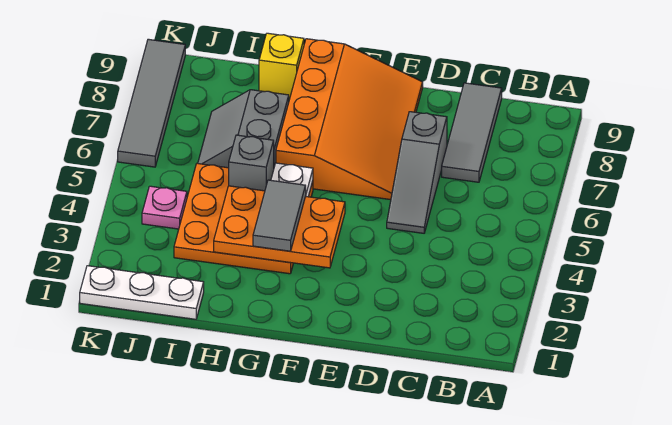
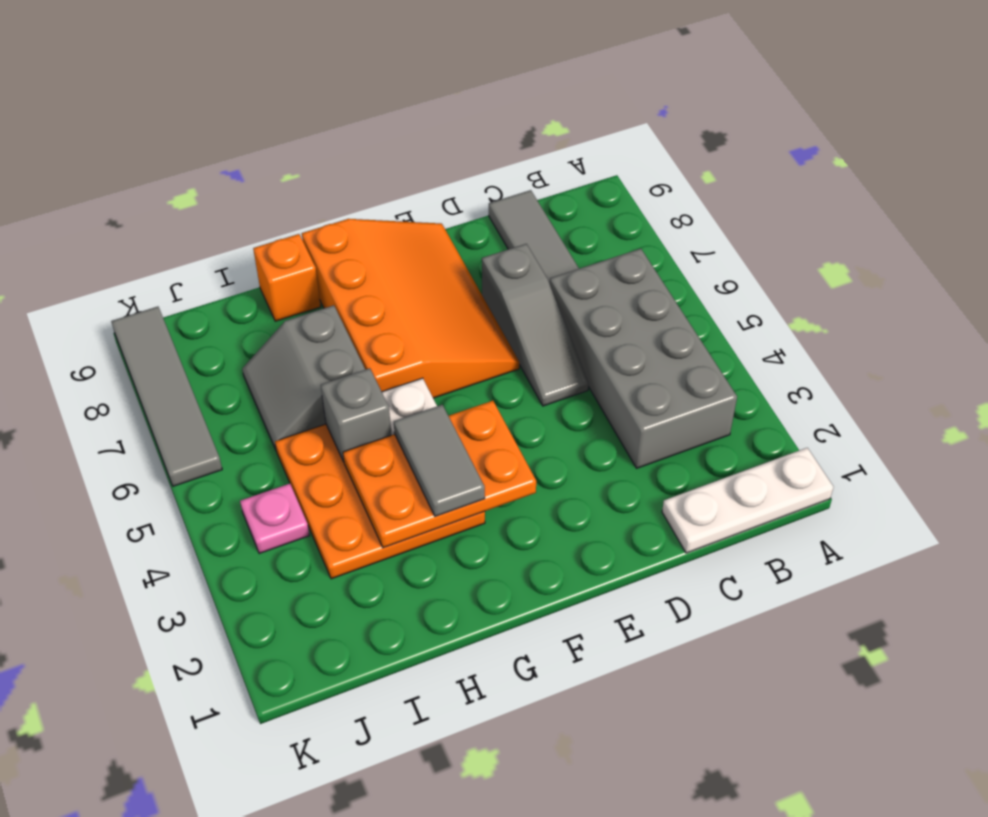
none -> grey brick B3:C6 level 1
yellow brick H9 level 1 -> orange brick H9 level 1
white plate I1:K1 level 1 -> white plate A1:C1 level 1

